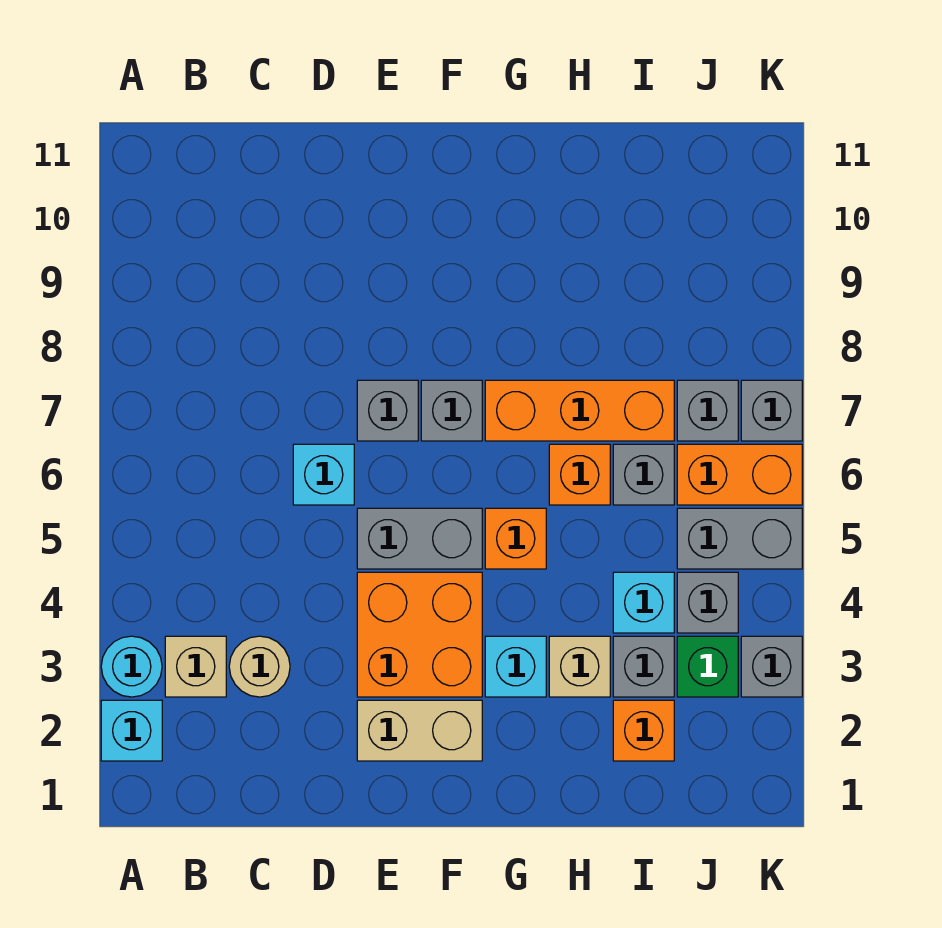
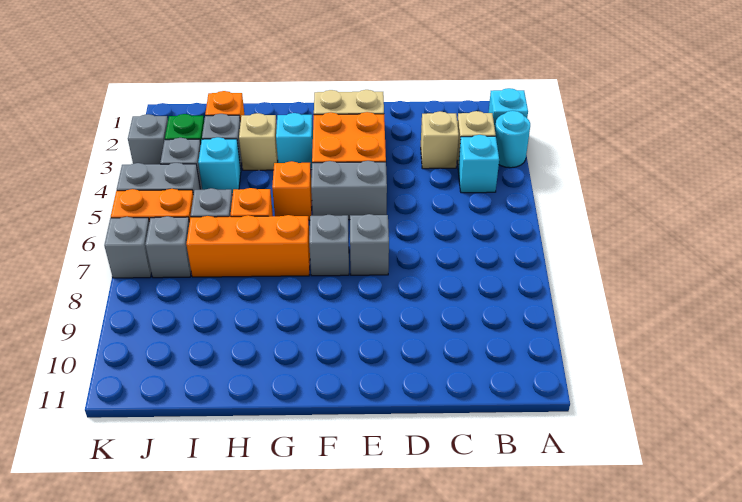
tan round brick C3 level 1 -> tan brick C3 level 1
cyan brick D6 level 1 -> cyan brick B4 level 1

